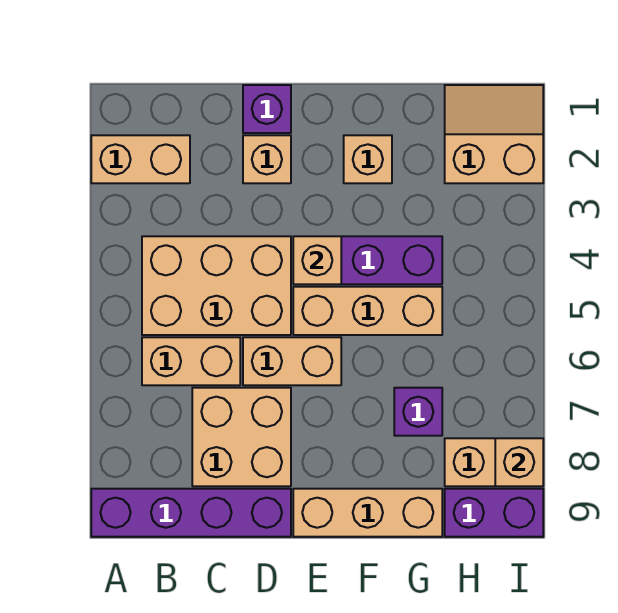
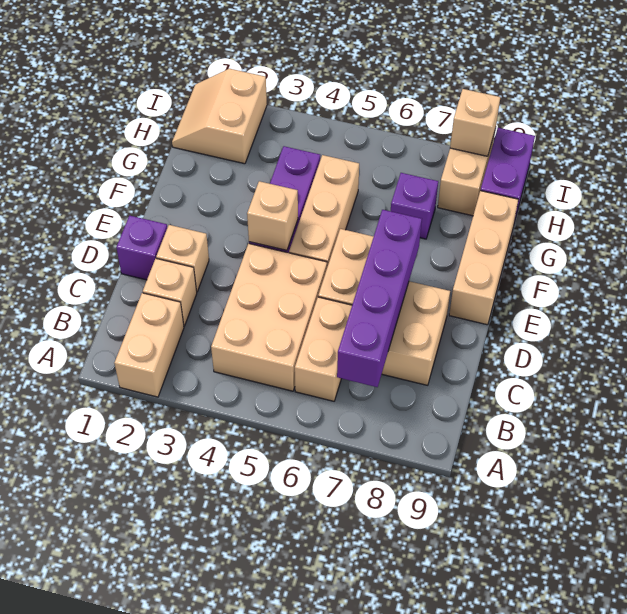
purple brick A9:D9 level 1 -> purple brick B7:E7 level 2
tan brick F2 level 1 -> tan brick C2 level 1

